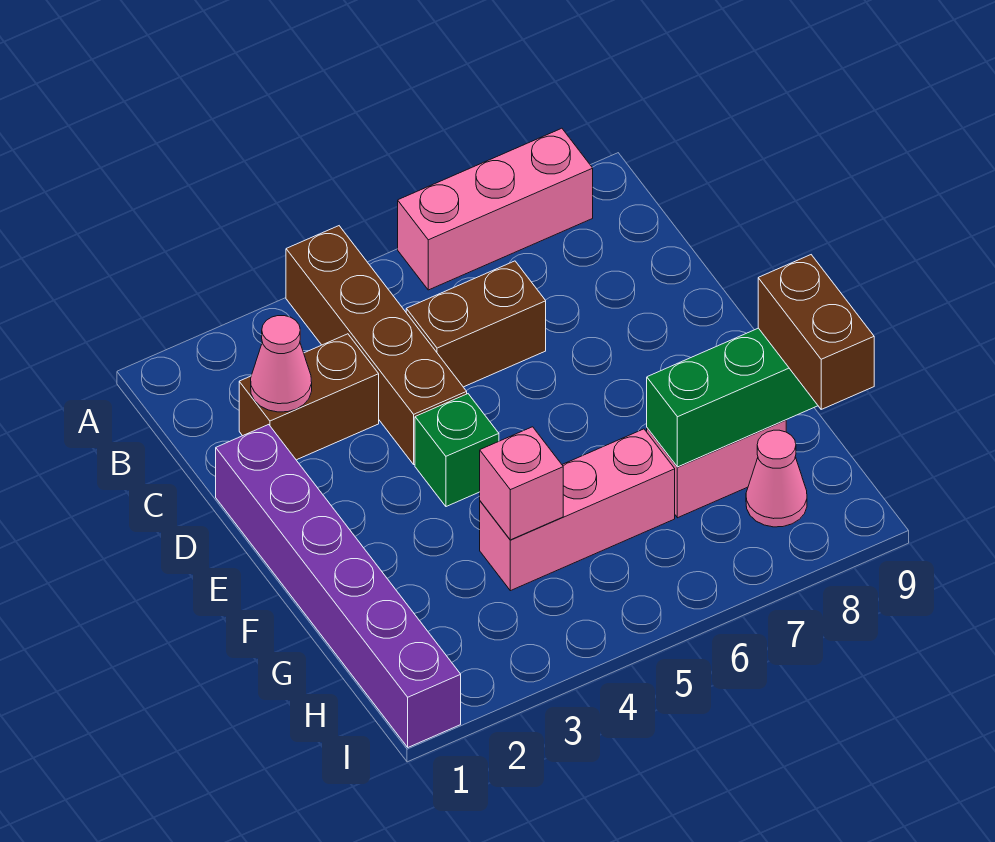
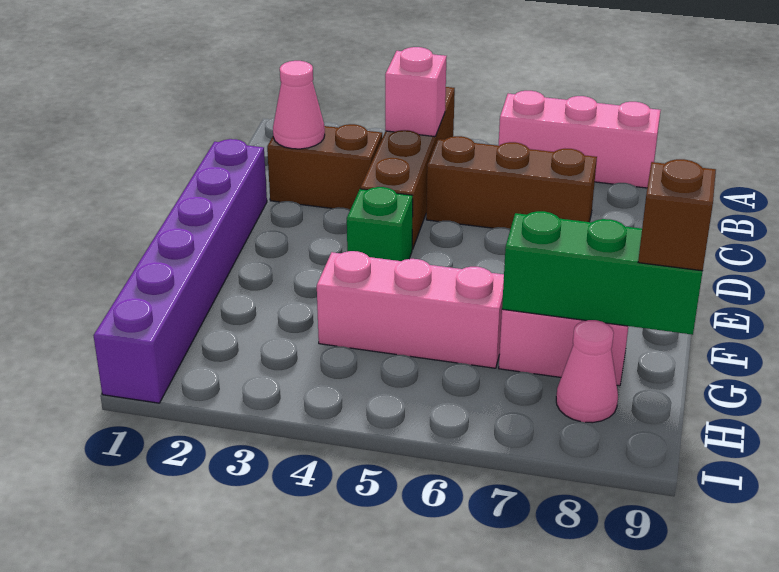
brown brick C5:C6 level 1 -> brown brick C5:C7 level 1
pink brick G4 level 2 -> pink brick B4 level 2
brown brick G9:H9 level 3 -> brown brick G9 level 3

